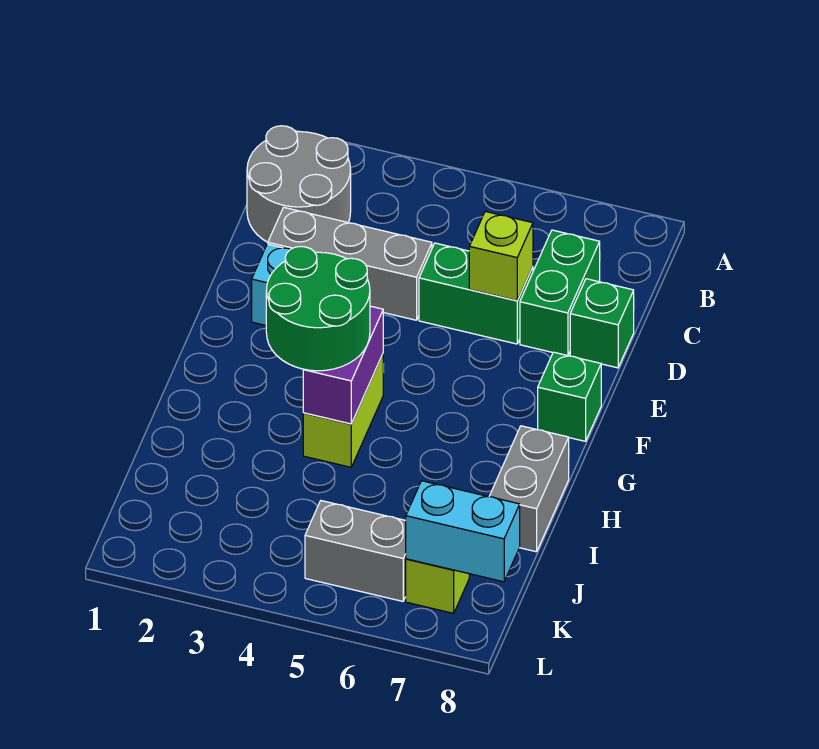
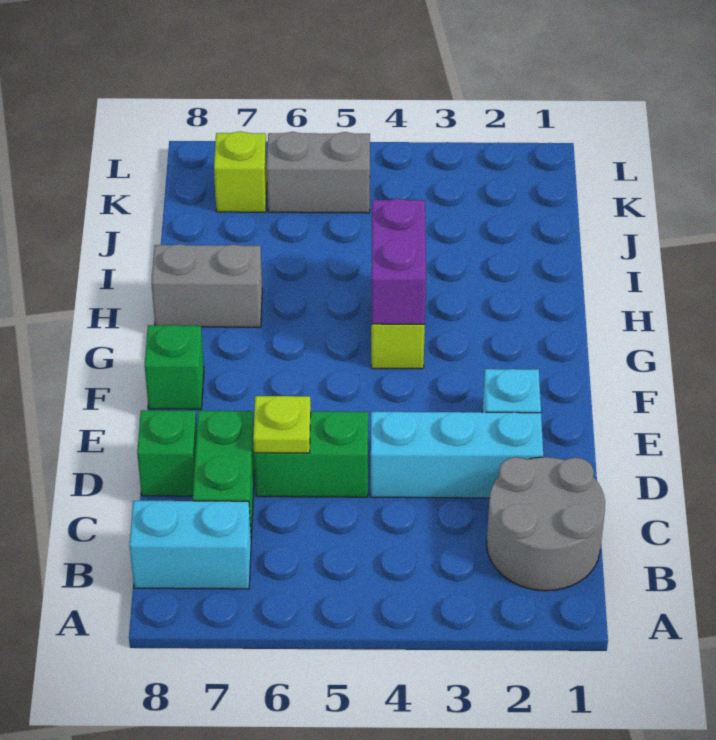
grey brick D2:D4 level 1 -> cyan brick D2:D4 level 1
lime brick D6 level 2 -> lime plate D6 level 2
green round brick G3:H4 level 3 -> none
grey brick H8:I8 level 1 -> grey brick H7:H8 level 1
cyan brick K7:K8 level 2 -> cyan brick B7:B8 level 1

